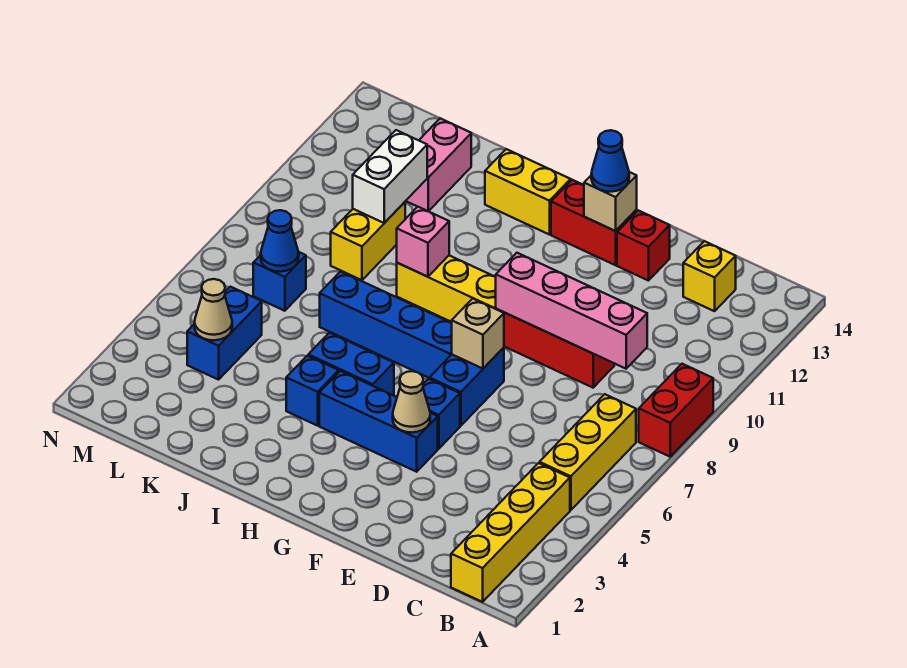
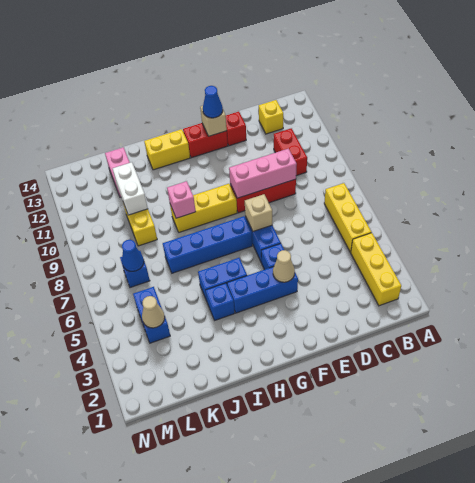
red brick A8:A9 level 1 -> red brick C10:C11 level 1
yellow brick B1:B4 level 1 -> yellow brick B2:B4 level 1
pink brick C9:F9 level 2 -> pink brick D9:F9 level 2

